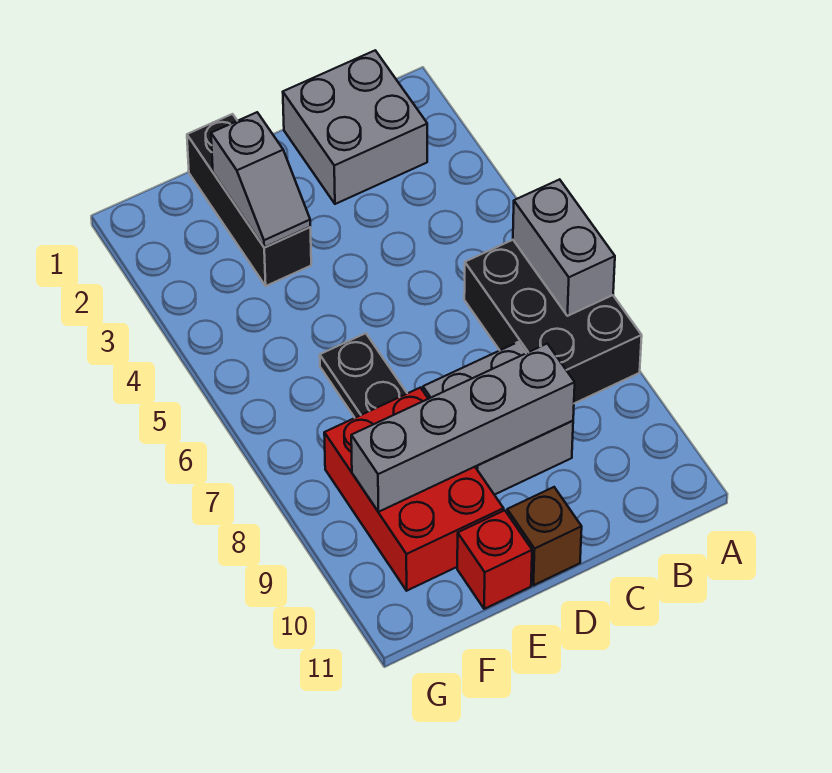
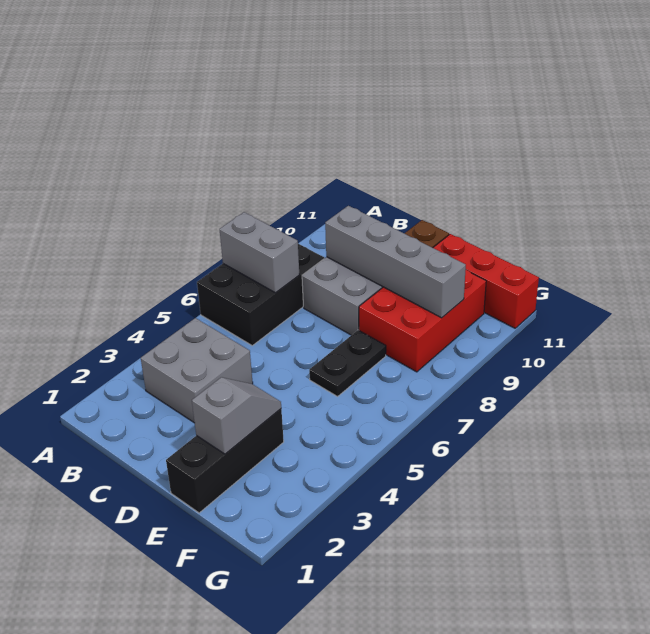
grey brick A6:A7 level 2 -> grey brick A7:B7 level 2
grey brick B1:C2 level 1 -> grey brick B3:C4 level 1
red brick E11 level 1 -> red brick E11:G11 level 1

